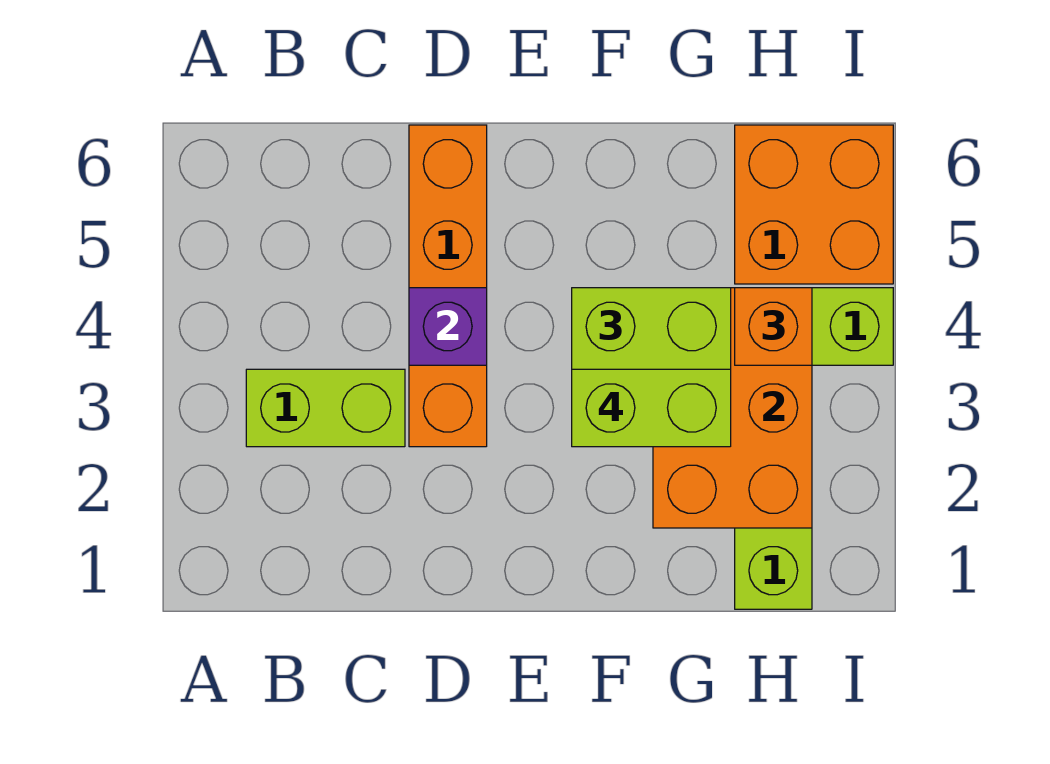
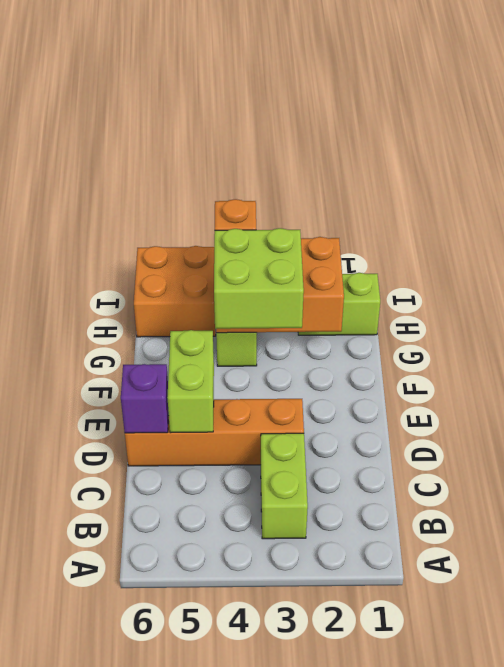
purple brick D4 level 2 -> purple brick D6 level 2
lime brick F3:G3 level 4 -> lime brick D5:E5 level 2

